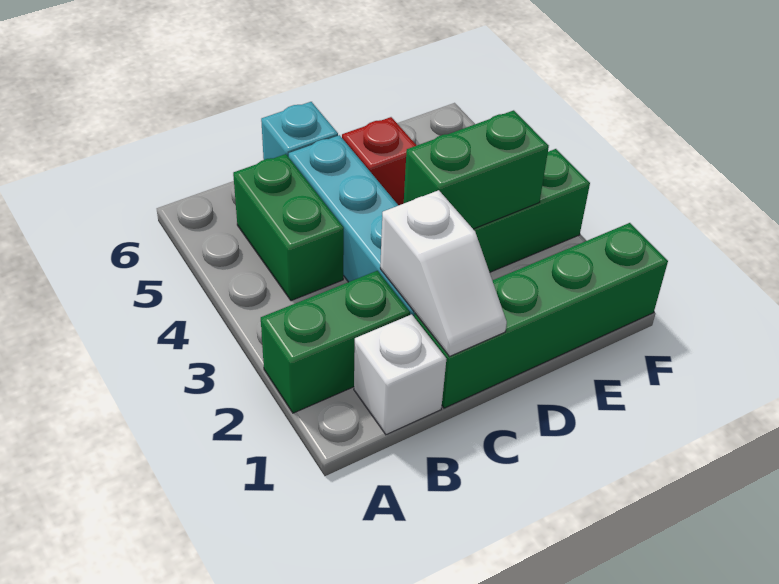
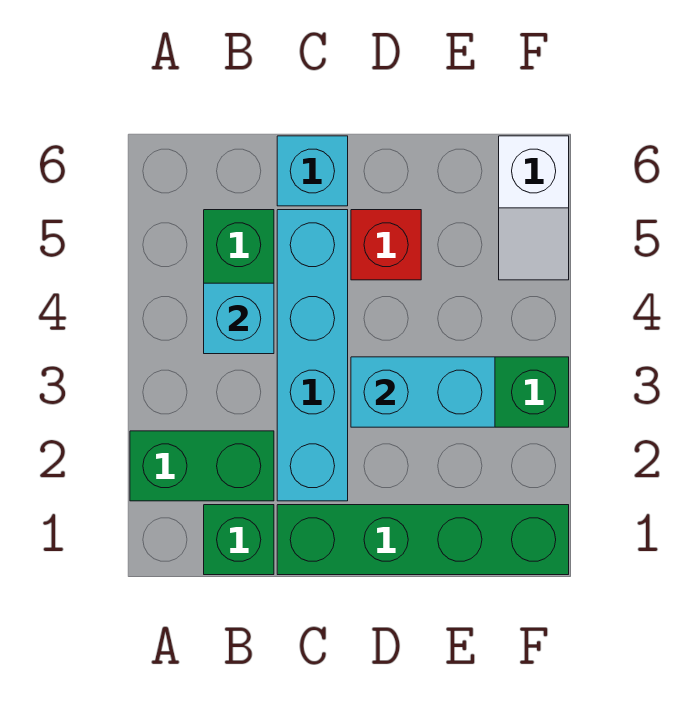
white brick B1 level 1 -> green brick B1 level 1
none -> cyan brick B4 level 2
white slope C1:C2 level 2 top 2 -> white slope F5:F6 level 1 top 6
green brick D3:E3 level 2 -> cyan brick D3:E3 level 2

